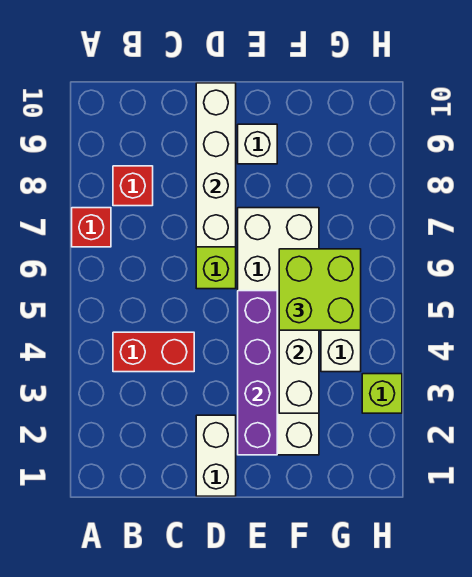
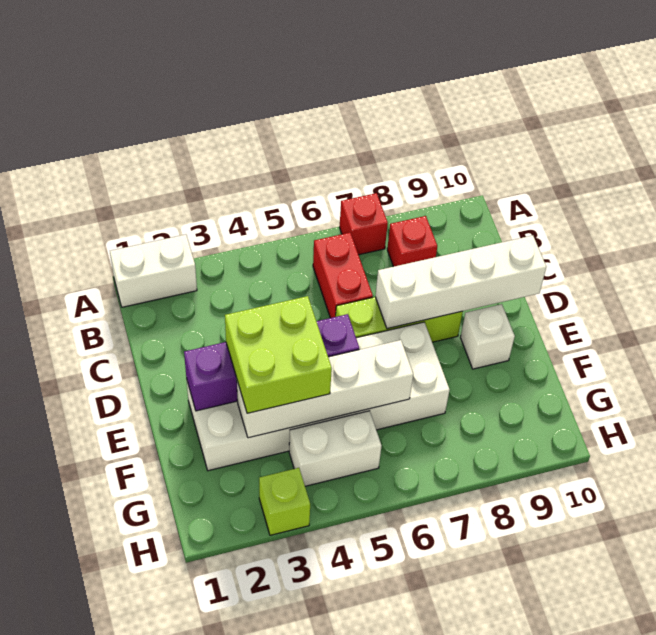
red brick B4:C4 level 1 -> red brick B6:C6 level 1
white brick D1:D2 level 1 -> white brick A1:A2 level 1
lime brick F5:G6 level 3 -> lime brick E3:F4 level 3

